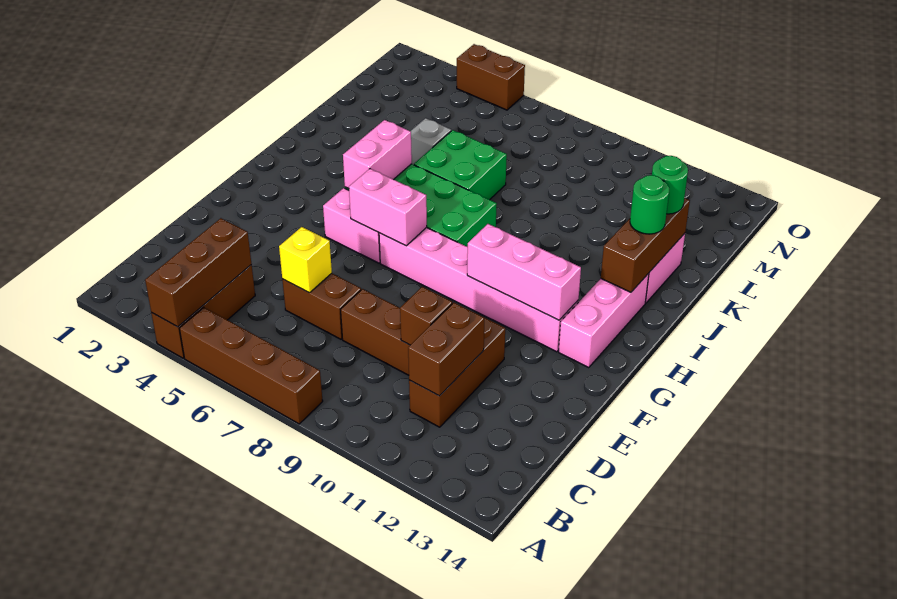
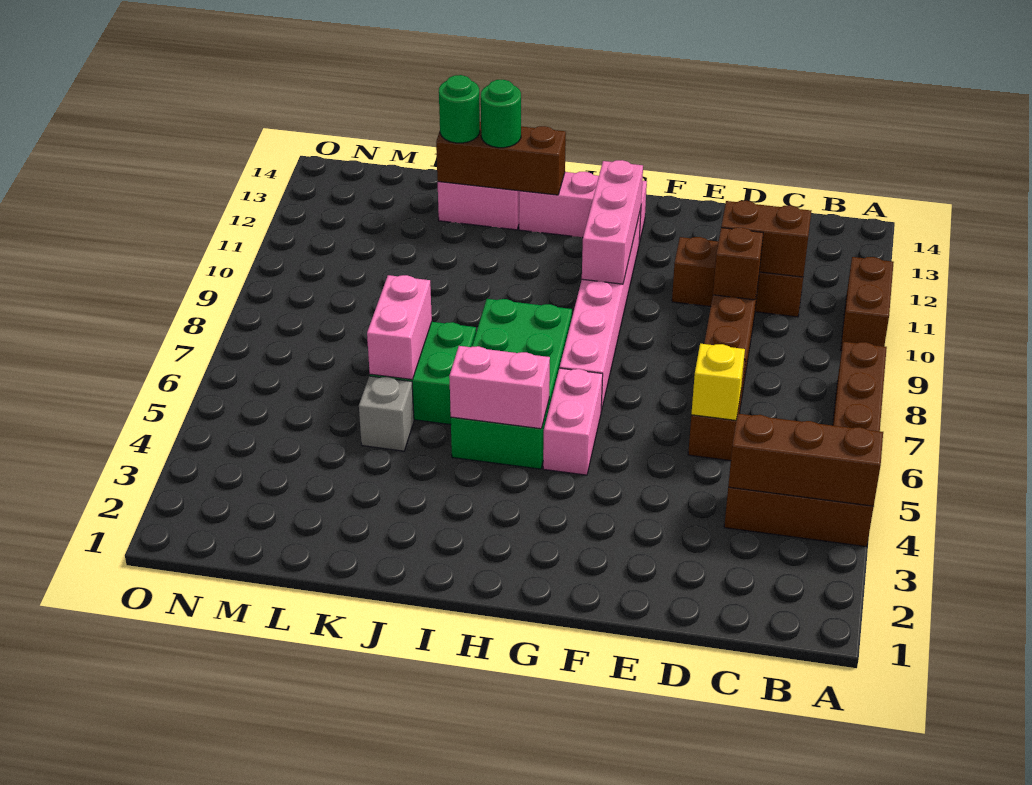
pink brick G6:G7 level 2 -> pink brick K6:K7 level 2
brown brick O4:O5 level 1 -> brown brick A10:A11 level 1

